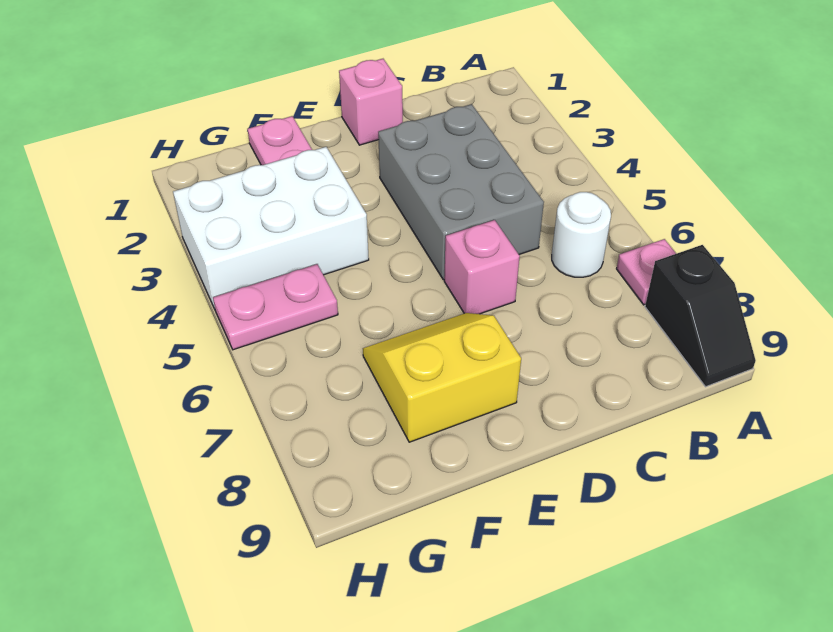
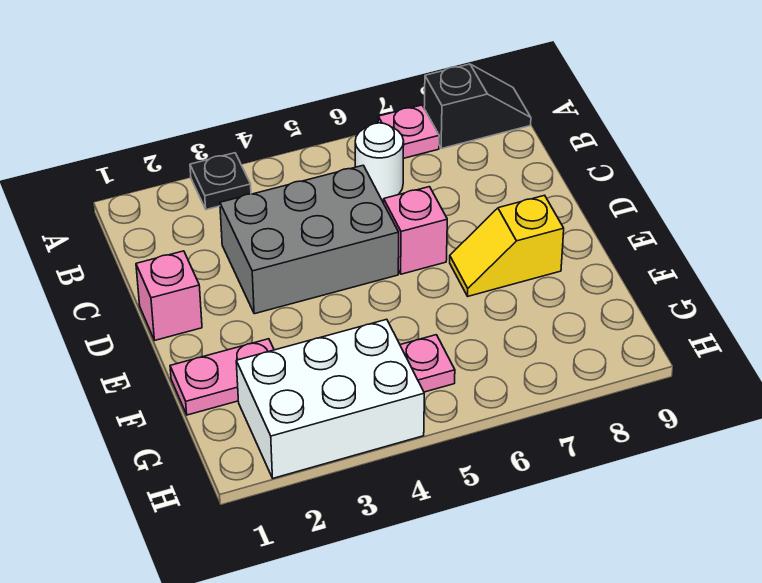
none -> black plate A3 level 1
yellow slope E7:F8 level 1 top 8 -> yellow slope E7:E8 level 1 top 8
white brick F3:H4 level 1 -> white brick G2:H4 level 1
pink plate G5:H5 level 1 -> pink plate G5 level 1

